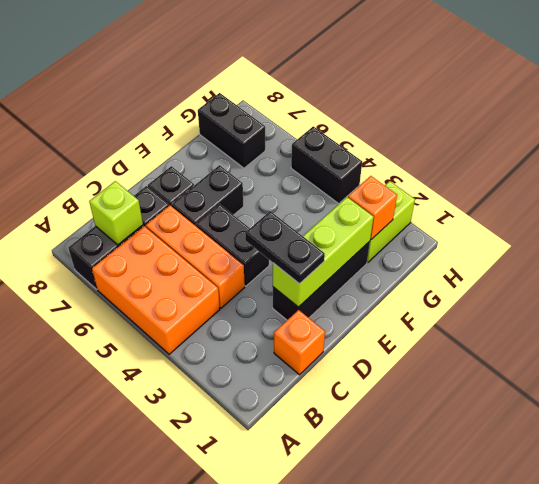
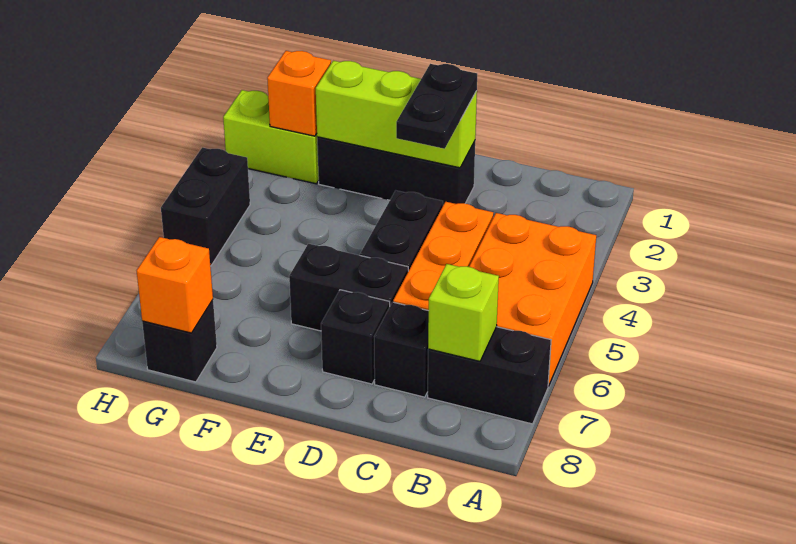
orange brick C1 level 1 -> orange brick G8 level 2
black brick G7:G8 level 1 -> black brick G8 level 1

